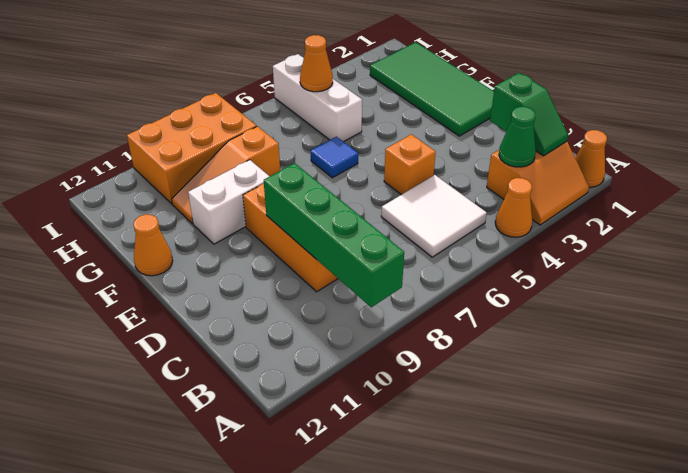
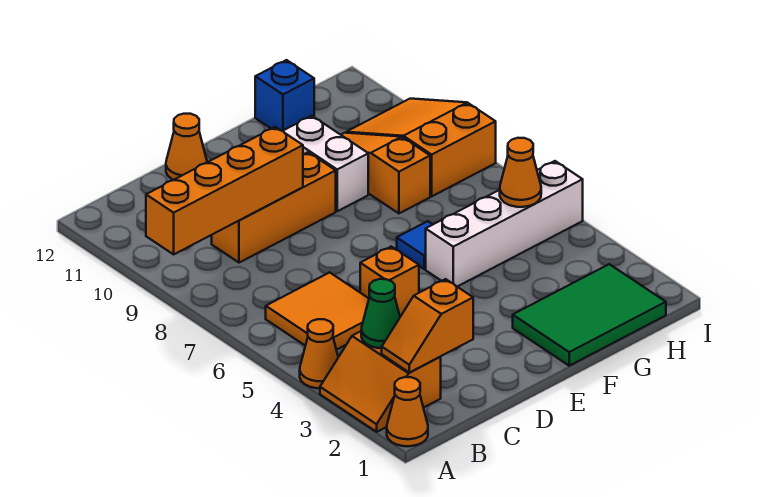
green brick A9:D9 level 2 -> orange brick A9:D9 level 2
green slope B2:C2 level 2 top C -> orange slope B2:C2 level 2 top C
white tile B5:C6 level 1 -> orange tile B5:C6 level 1
green tile E1:H2 level 1 -> green tile F1:H2 level 1
orange cone F12 level 1 -> orange cone D12 level 1
white brick G5:I5 level 1 -> white brick F5:I5 level 1
none -> blue brick G12 level 1
orange brick H8:I10 level 1 -> orange slope H8:I10 level 1 top 8

